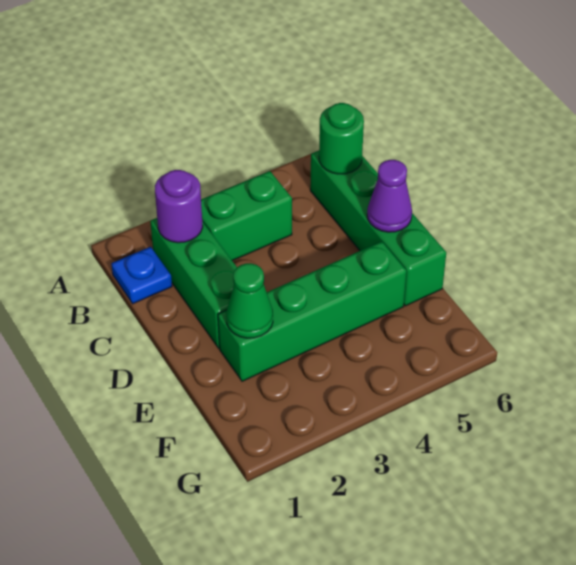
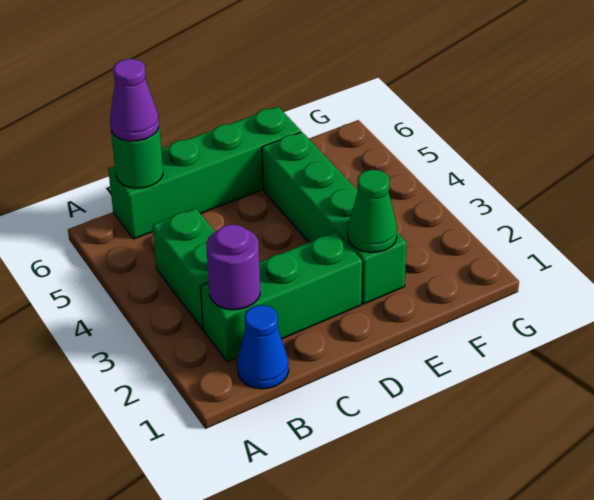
blue plate B1 level 1 -> blue cone B1 level 1
purple cone D6 level 2 -> purple cone B6 level 3

